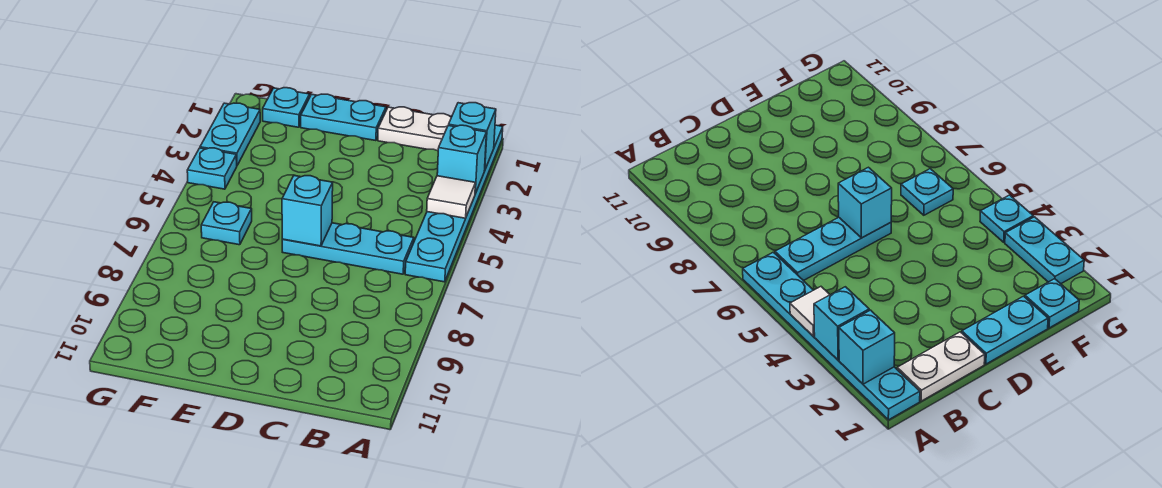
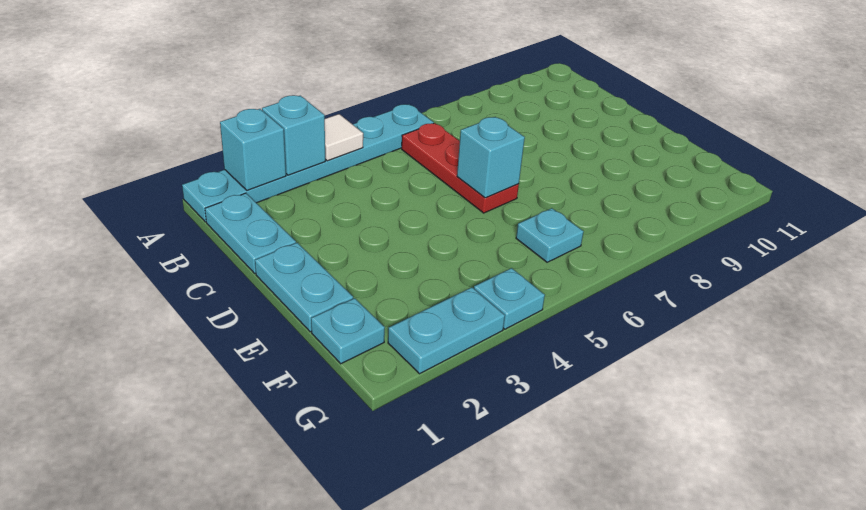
white plate B1:C1 level 1 -> cyan plate B1:C1 level 1
cyan plate B6:D6 level 1 -> red plate B6:D6 level 1

